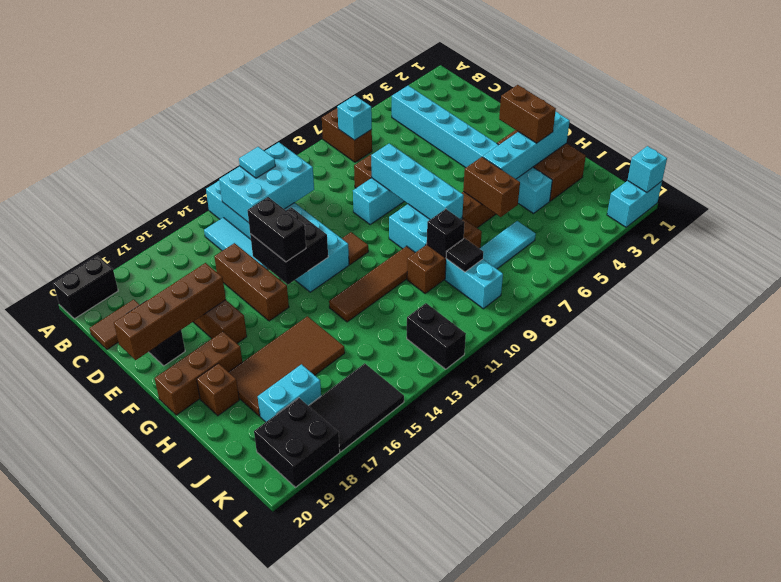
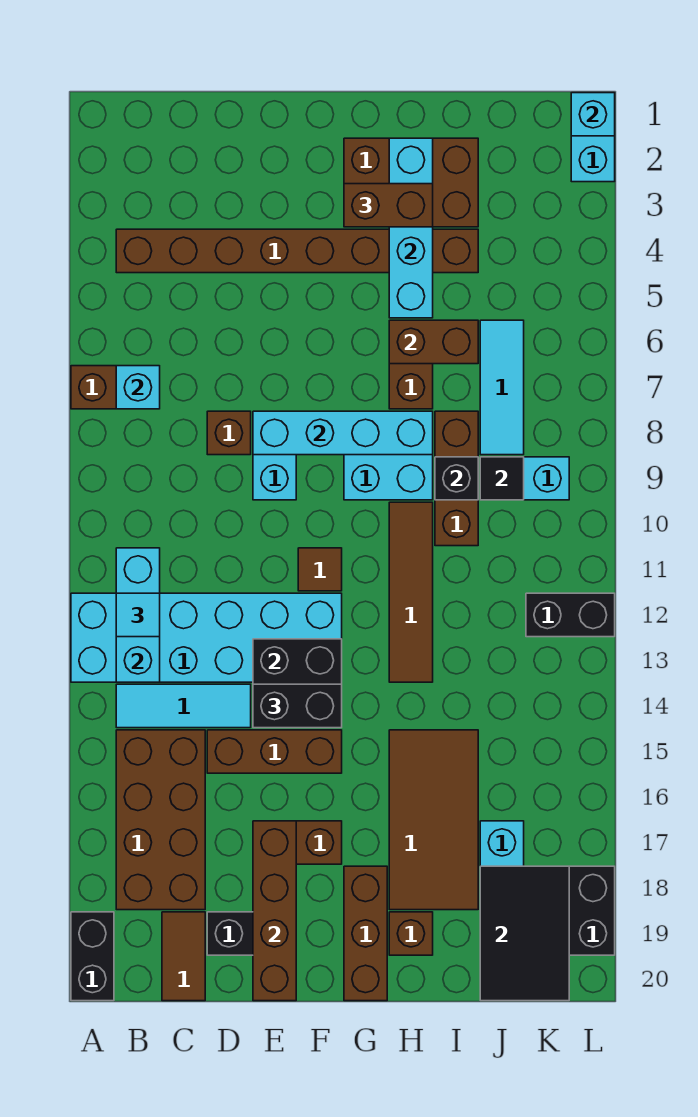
cyan brick B4:I4 level 1 -> brown brick B4:I4 level 1
cyan brick B11:C13 level 2 -> cyan brick B11:B13 level 2
none -> brown brick B15:C18 level 1
black tile K15:L17 level 1 -> black tile J18:K20 level 2

